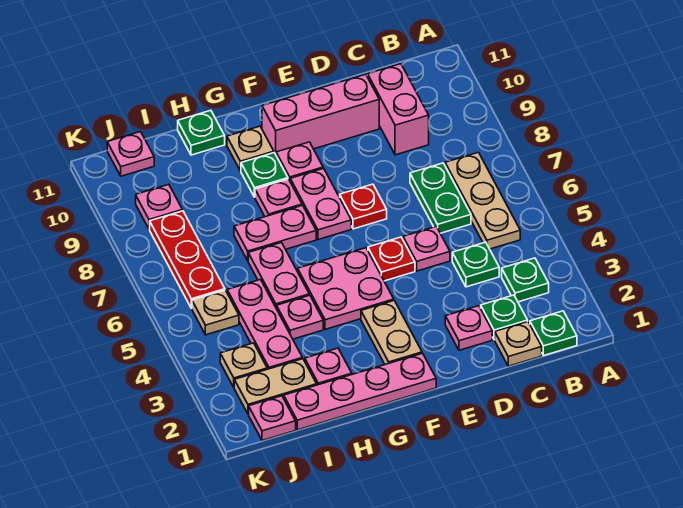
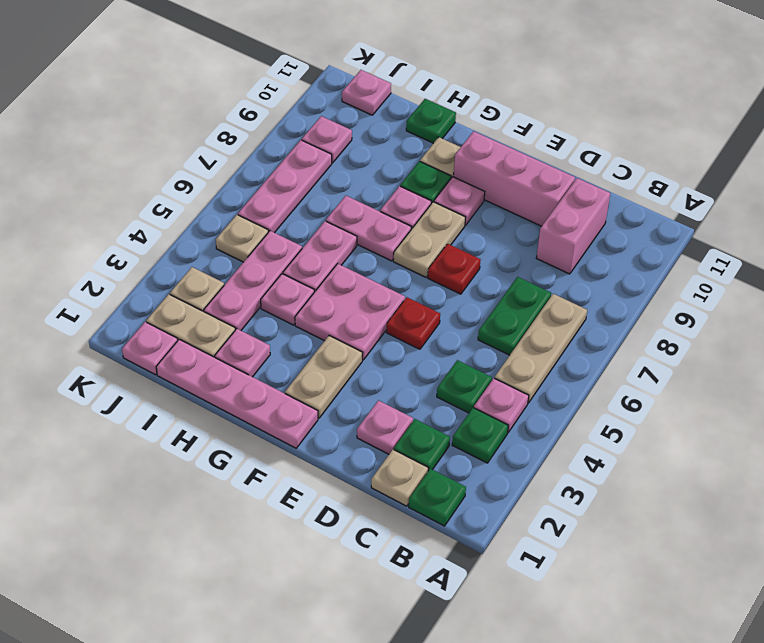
pink plate D5 level 1 -> pink plate B4 level 1
pink plate F7:F8 level 1 -> tan plate F7:F8 level 1
red plate J6:J8 level 1 -> pink plate J6:J8 level 1

